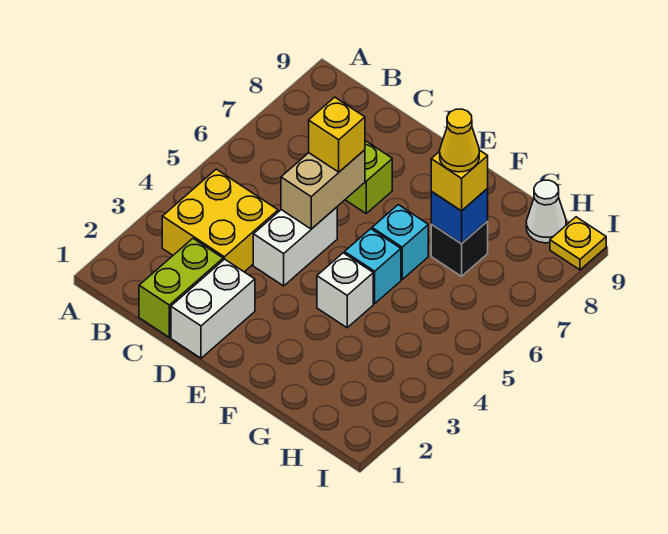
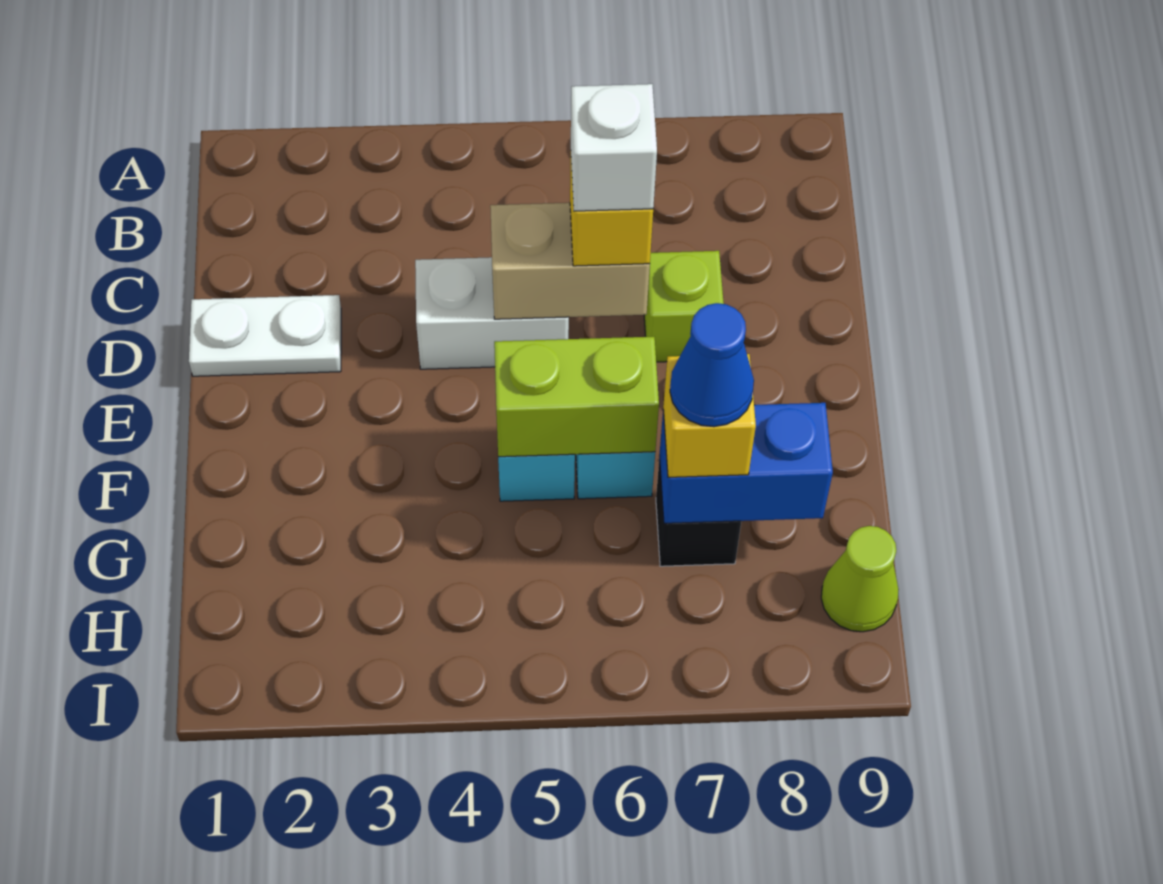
yellow brick B3:C4 level 1 -> none
lime brick C1:C2 level 1 -> lime brick F5:F6 level 2
white brick D1:D2 level 1 -> white plate D1:D2 level 1
white brick F4 level 1 -> white brick D6 level 4
blue brick G7 level 2 -> blue brick G7:G8 level 2
yellow cone G7 level 4 -> blue cone G7 level 4
white cone H9 level 1 -> lime cone H9 level 1
yellow plate I9 level 1 -> none

